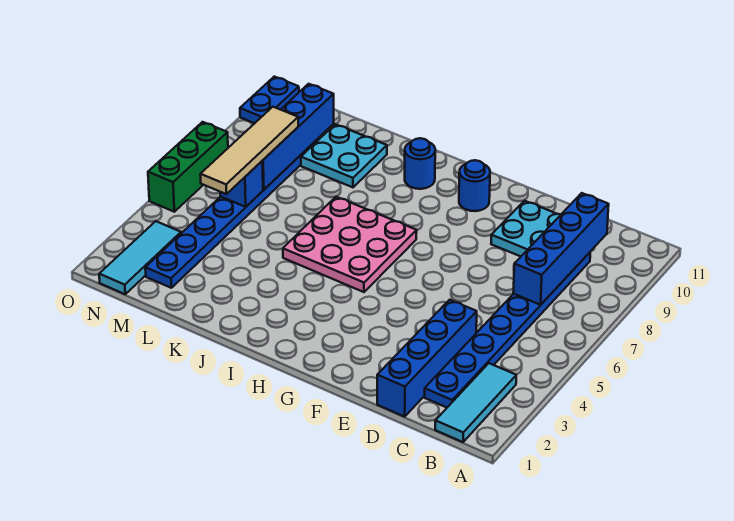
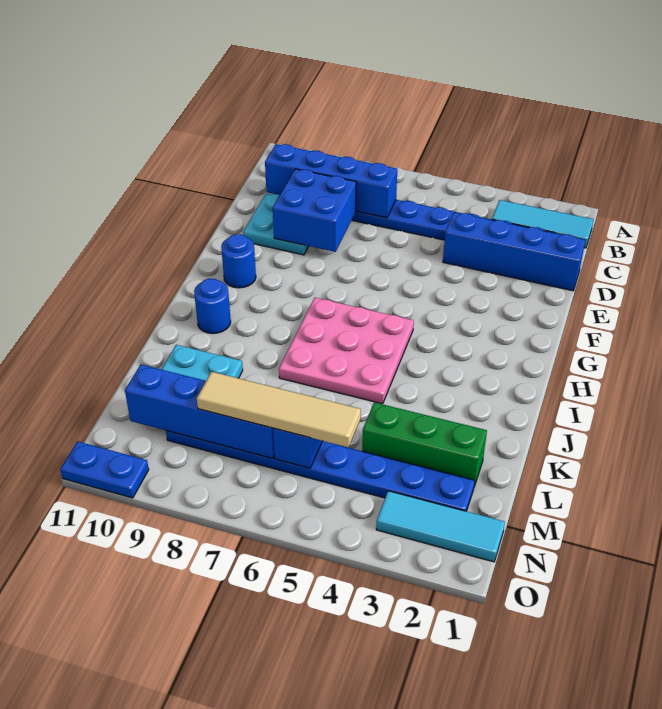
none -> blue brick D8:E9 level 2
green brick O5:O7 level 1 -> green brick L2:L4 level 1

